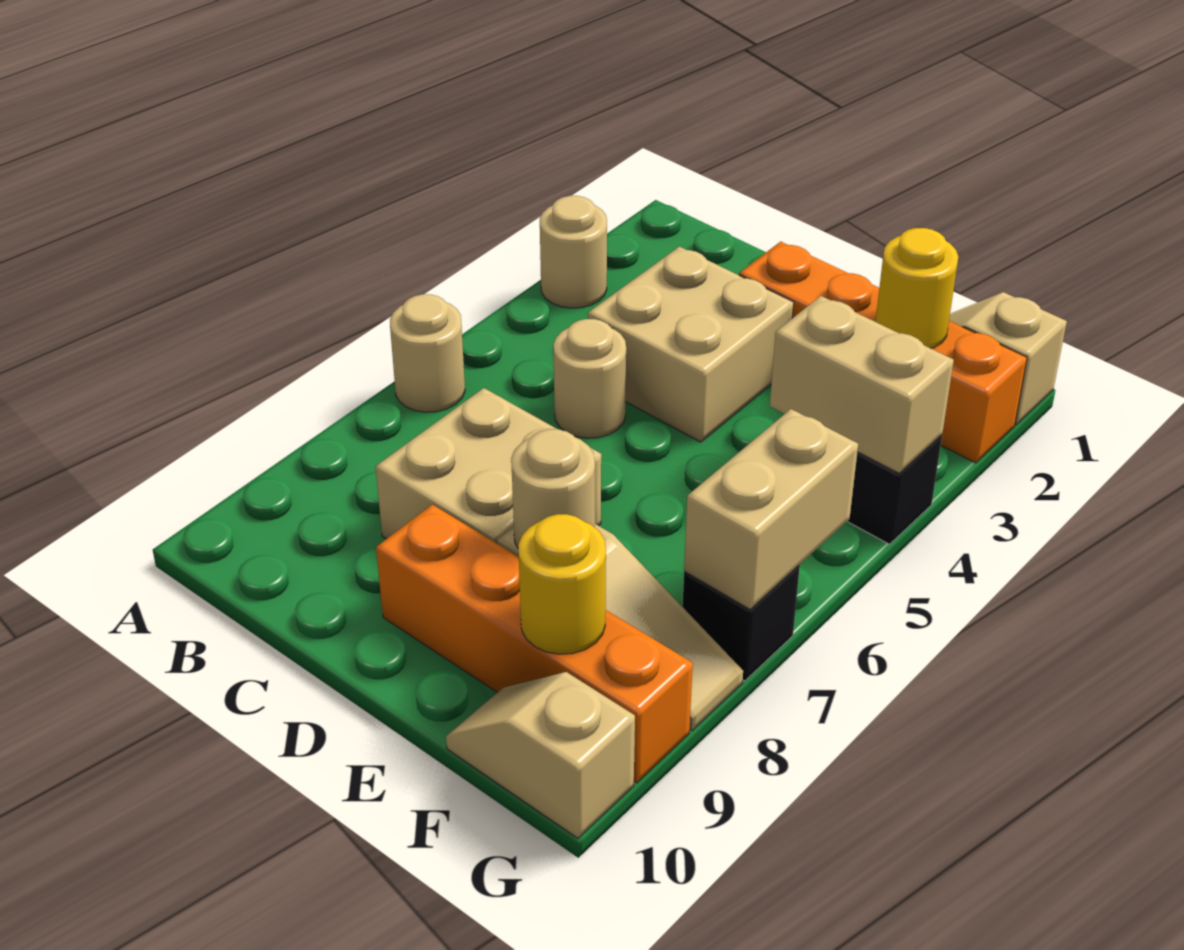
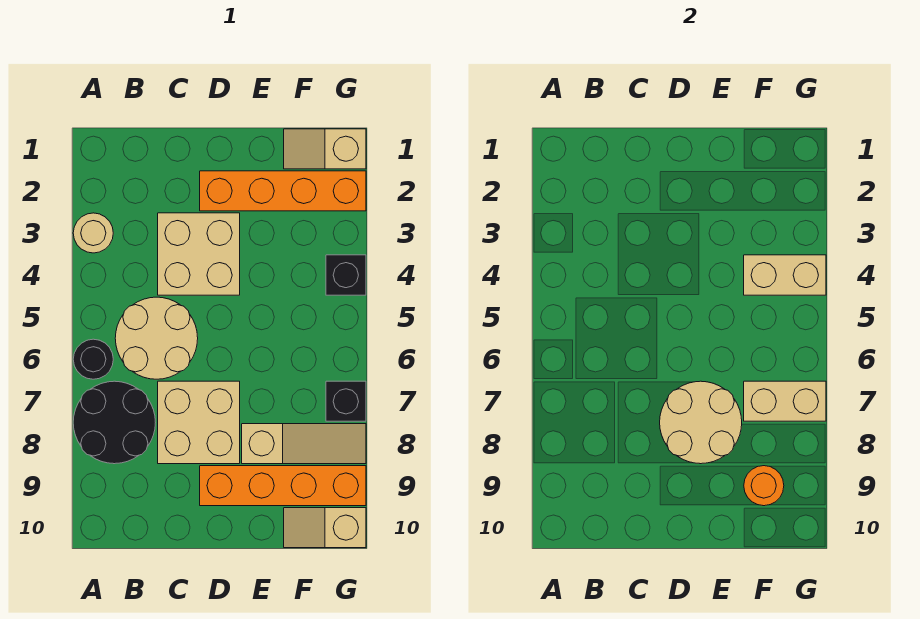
tan round brick A6 level 1 -> black round brick A6 level 1
none -> black round brick A7:B8 level 1
tan round brick C5 level 1 -> tan round brick B5:C6 level 1
tan round brick E8 level 2 -> tan round brick D7:E8 level 2
yellow round brick F2 level 2 -> none
yellow round brick F9 level 2 -> orange round brick F9 level 2
tan brick G6:G7 level 2 -> tan brick F7:G7 level 2

